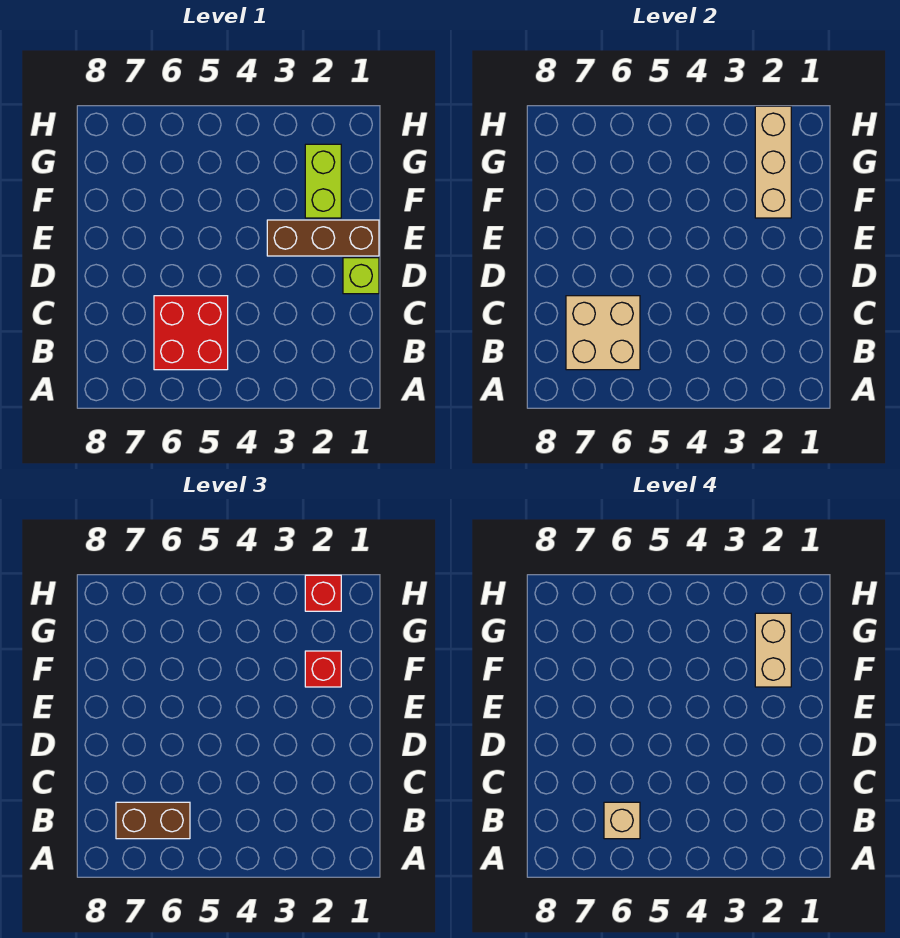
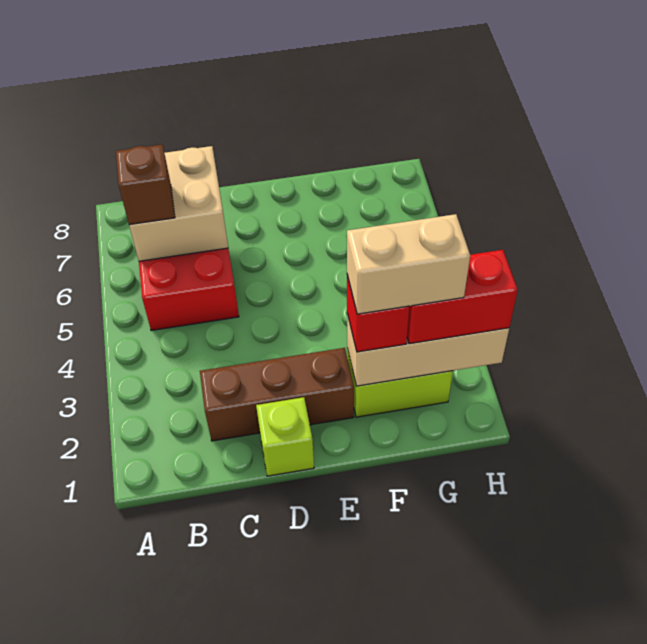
brown brick B6:B7 level 3 -> brown brick B6 level 3
tan brick B6 level 4 -> none
brown brick E1:E3 level 1 -> brown brick C2:E2 level 1
red brick H2 level 3 -> red brick G2:H2 level 3

